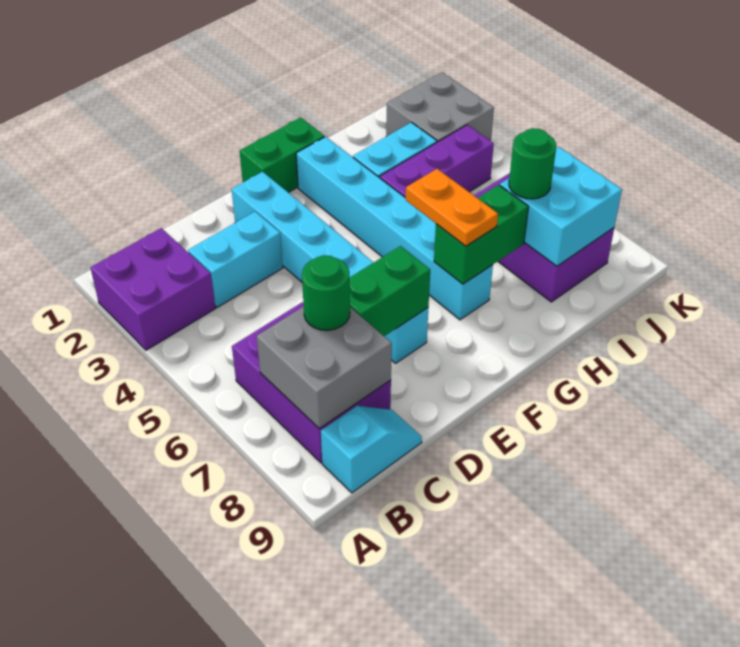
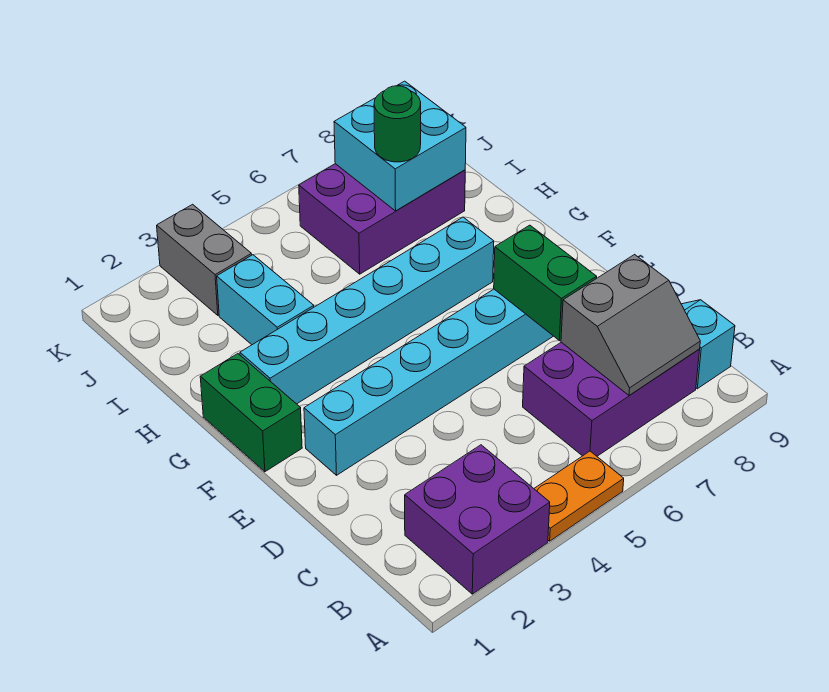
grey brick B7:C8 level 2 -> grey slope B7:C8 level 2 top C
cyan brick C3:D3 level 1 -> none
green round brick C7 level 3 -> none
orange plate G6:G7 level 3 -> orange plate A4:A5 level 1
green brick G7:H7 level 2 -> none
purple brick H4:J4 level 1 -> none
grey brick J2:K3 level 1 -> grey brick J3:K3 level 1

